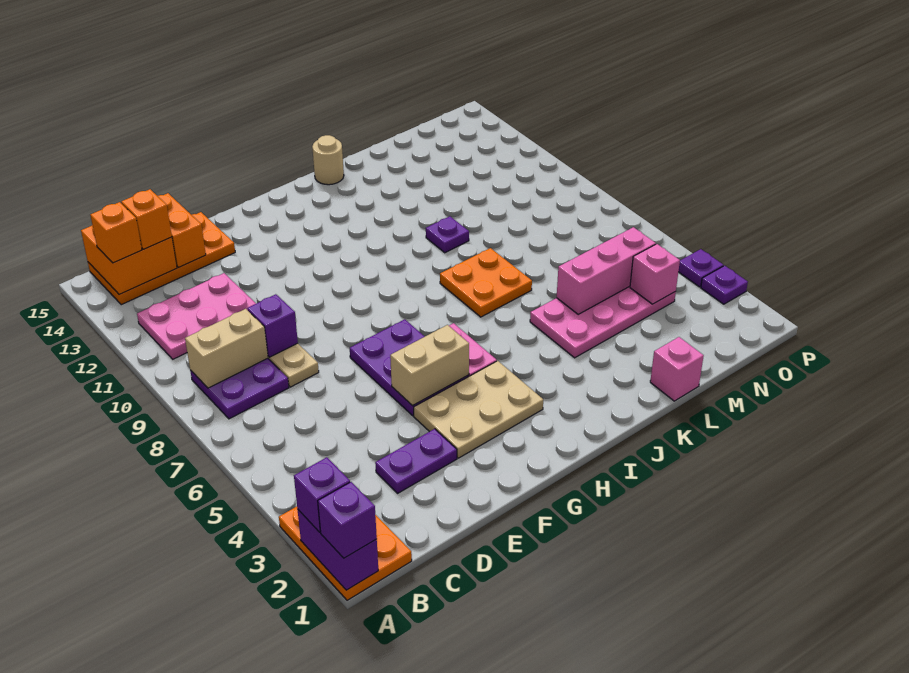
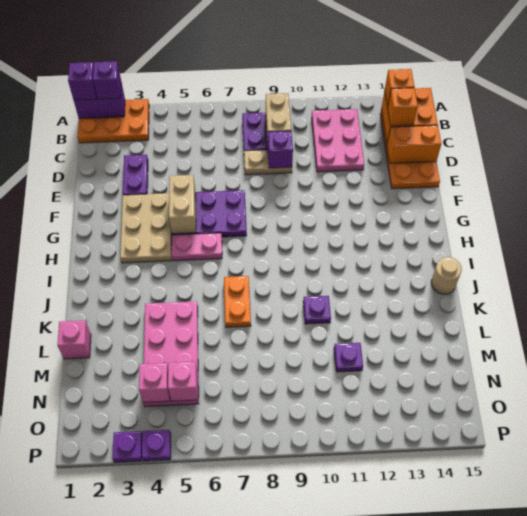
orange plate J7:K8 level 1 -> orange plate J7:K7 level 1
pink brick L5:N5 level 2 -> pink brick N5 level 2
none -> purple plate M11 level 1

